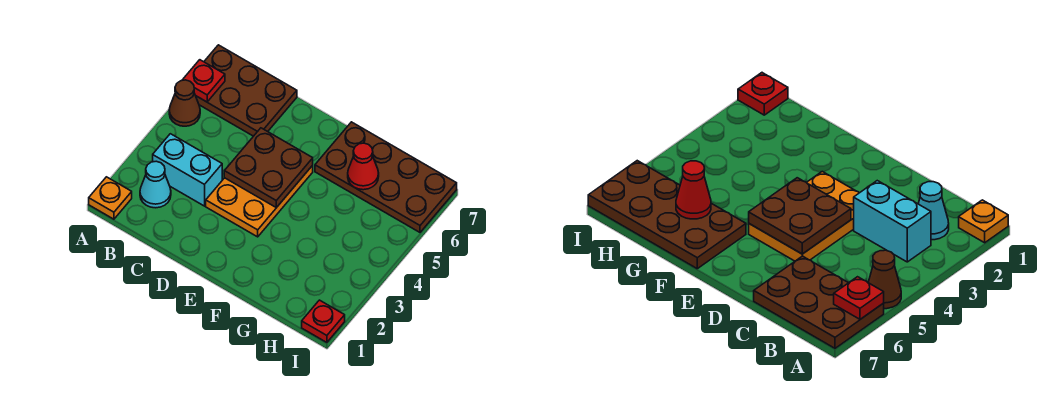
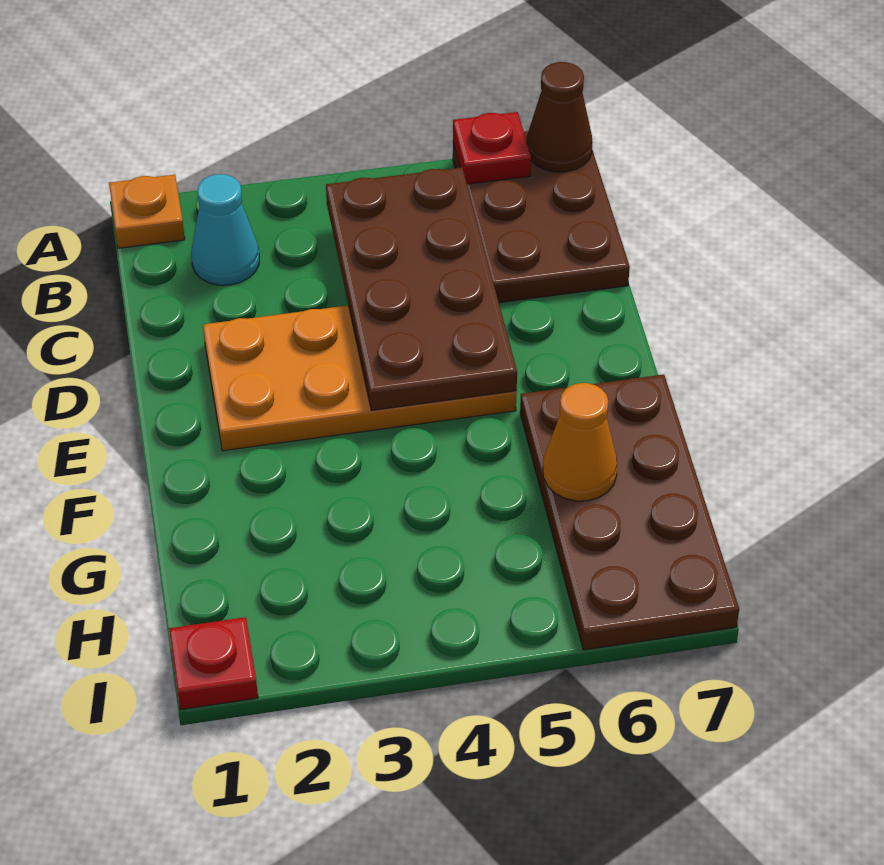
brown cone A5 level 1 -> brown cone A7 level 2
cyan brick B3:C3 level 1 -> none
orange plate D3:E5 level 1 -> orange plate D2:E5 level 1
brown plate D4:E5 level 2 -> brown plate B4:E5 level 2
red cone G6 level 2 -> orange cone G6 level 2

